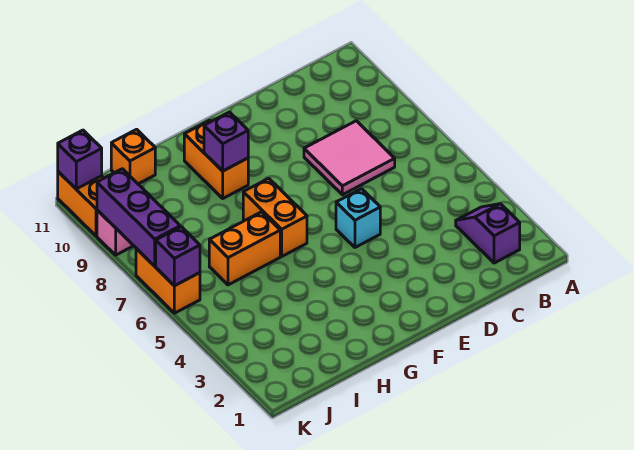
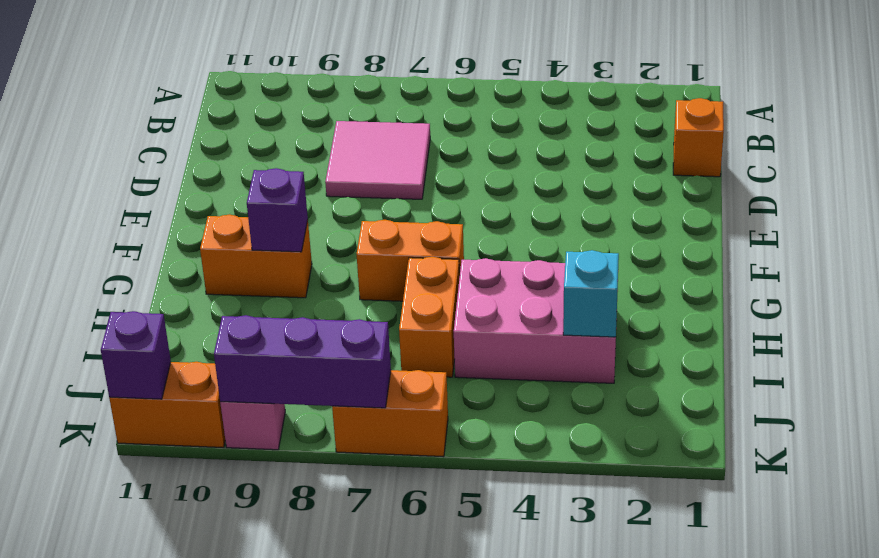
purple slope B2:B3 level 1 top 2 -> none
cyan brick E5 level 1 -> cyan brick I3 level 2
none -> pink brick H3:I5 level 1
orange brick I11 level 1 -> orange brick C1 level 1
purple brick K6 level 2 -> none

